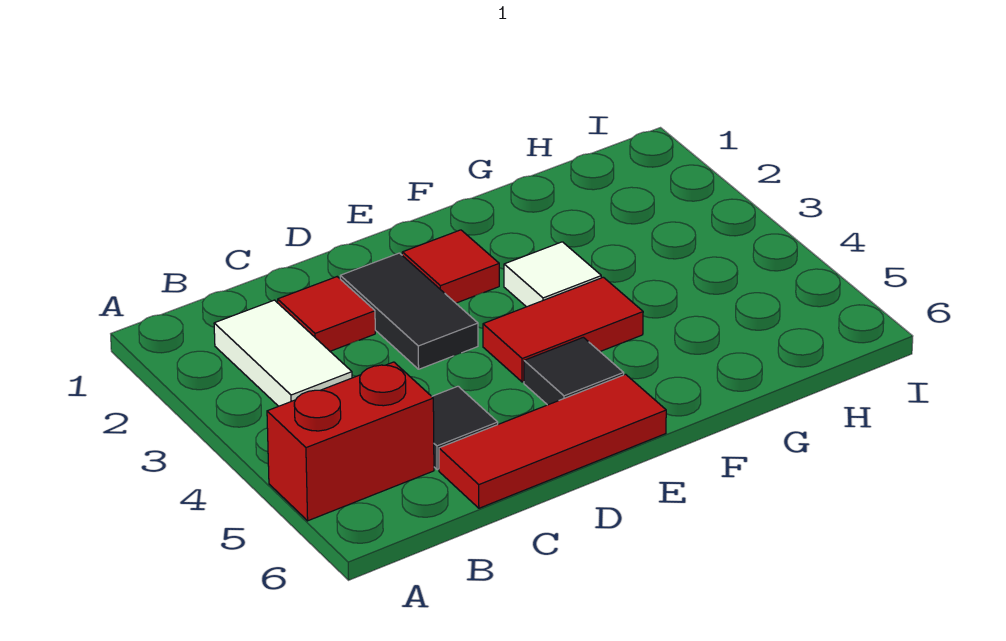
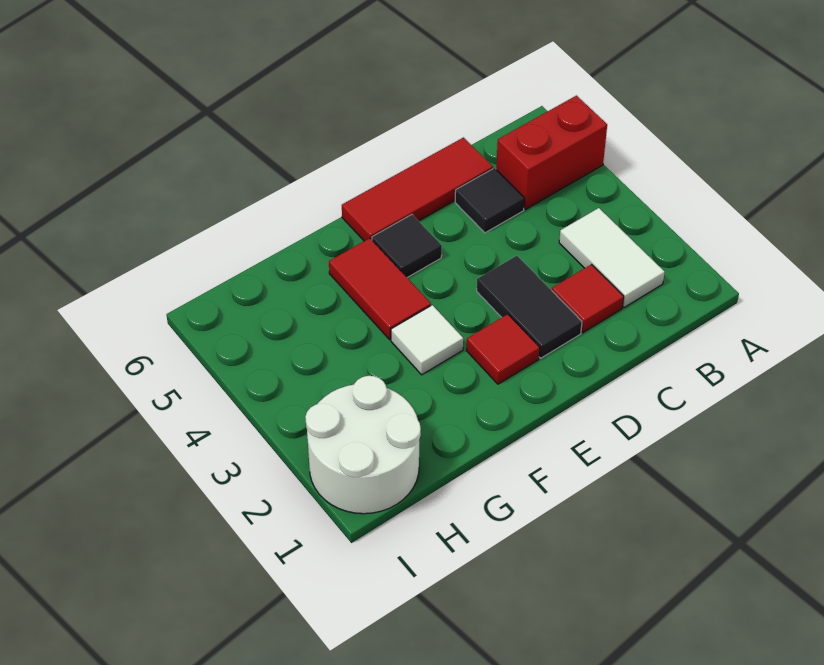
red tile E4:F4 level 1 -> red tile F4:F5 level 1
none -> white round brick H1:I2 level 1

